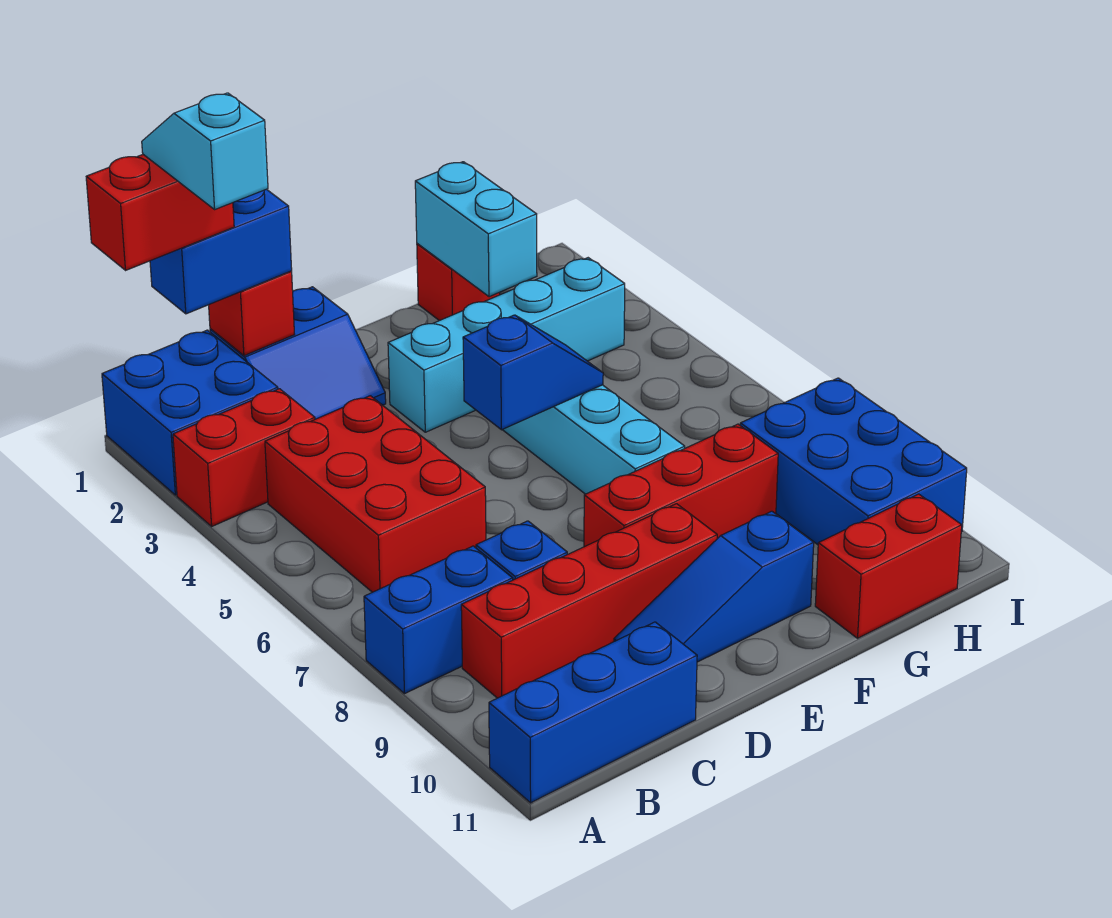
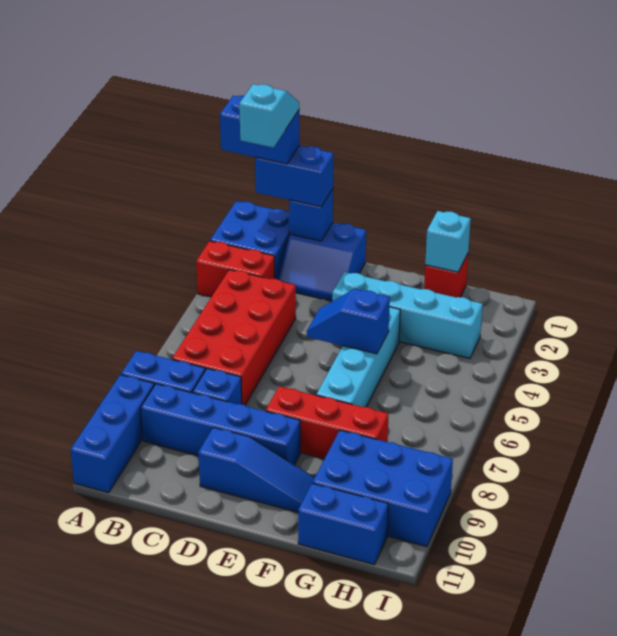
red brick A1:B1 level 4 -> blue brick A1:B1 level 4
blue brick A11:C11 level 1 -> blue brick A9:A11 level 1
red brick B4:C6 level 1 -> red brick B4:C7 level 1
red brick B9:E9 level 1 -> blue brick B9:E9 level 1
red brick C1 level 2 -> blue brick C1 level 2
blue slope D10:F10 level 1 top F -> blue slope D10:F10 level 1 top D
blue slope E5:F5 level 2 top E -> blue slope E5:F5 level 2 top F
cyan brick G1:G2 level 2 -> cyan brick G1 level 2
red brick G11:H11 level 1 -> blue brick G11:H11 level 1
blue brick H8:I10 level 1 -> blue brick G9:I10 level 1

